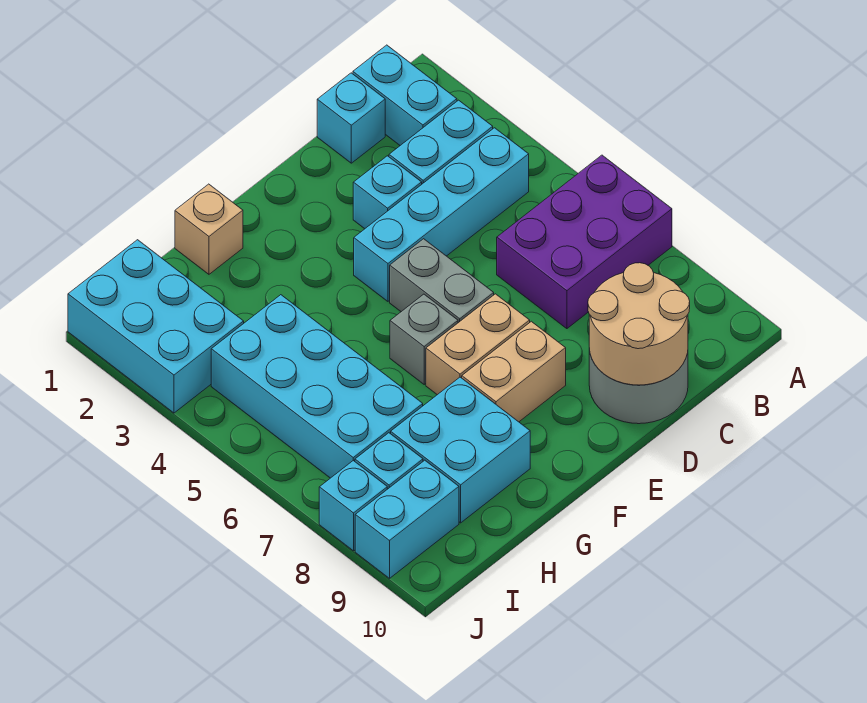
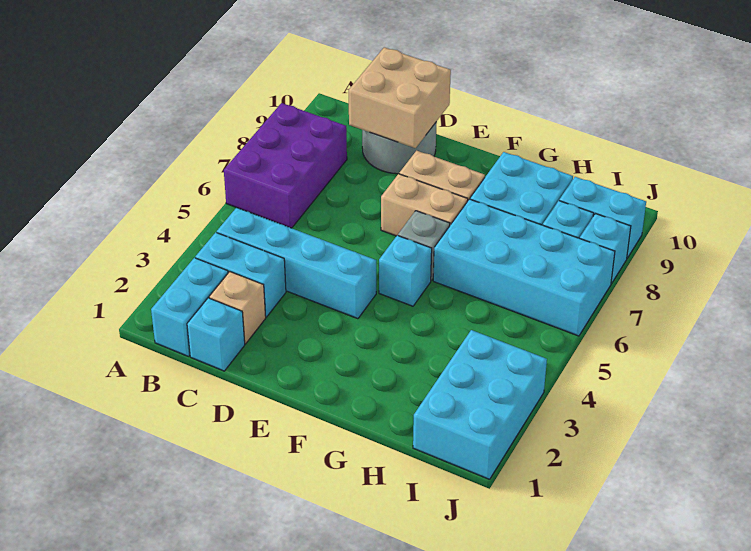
purple brick A6:C7 level 1 -> purple brick A6:B8 level 1
tan round brick C9:D10 level 2 -> tan brick C9:D10 level 2
cyan brick D3 level 1 -> cyan brick F5 level 1
grey brick E5:E6 level 1 -> none
tan brick G1 level 1 -> tan brick C2 level 1
cyan brick H4:I7 level 1 -> cyan brick G6:J7 level 1

